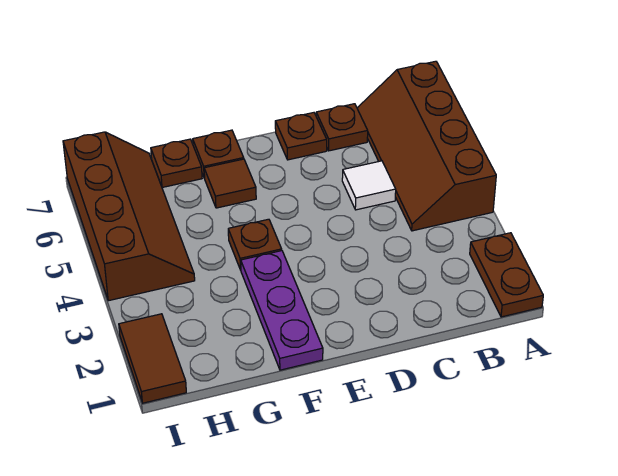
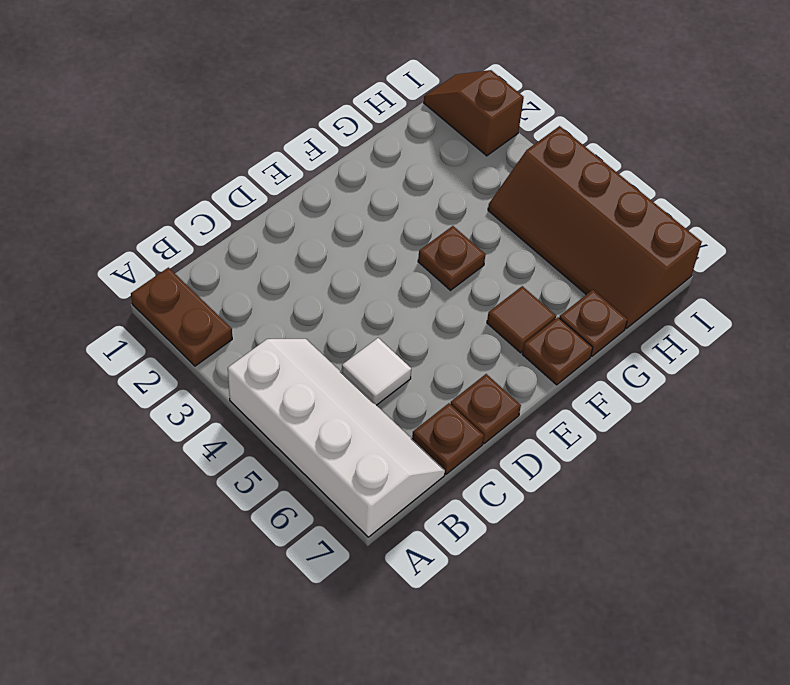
brown slope A4:B7 level 1 top A -> white slope A4:B7 level 1 top A
purple plate F1:F3 level 1 -> none
brown tile I1:I2 level 1 -> brown slope I1:I2 level 1 top 2

